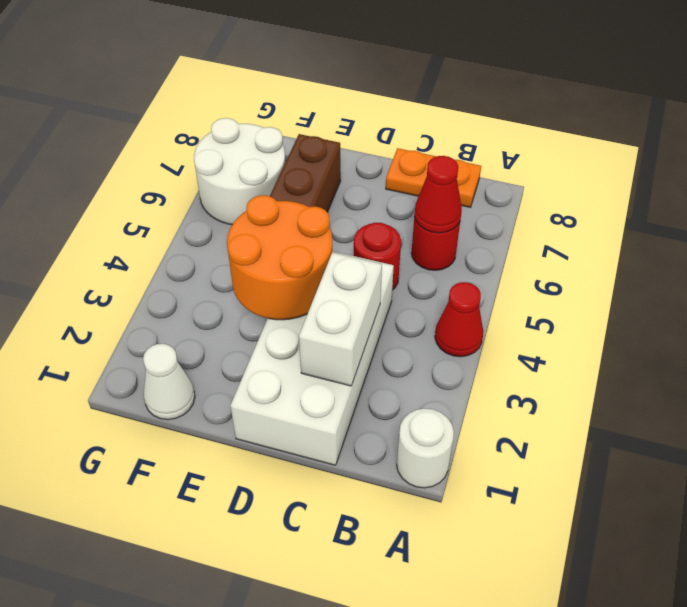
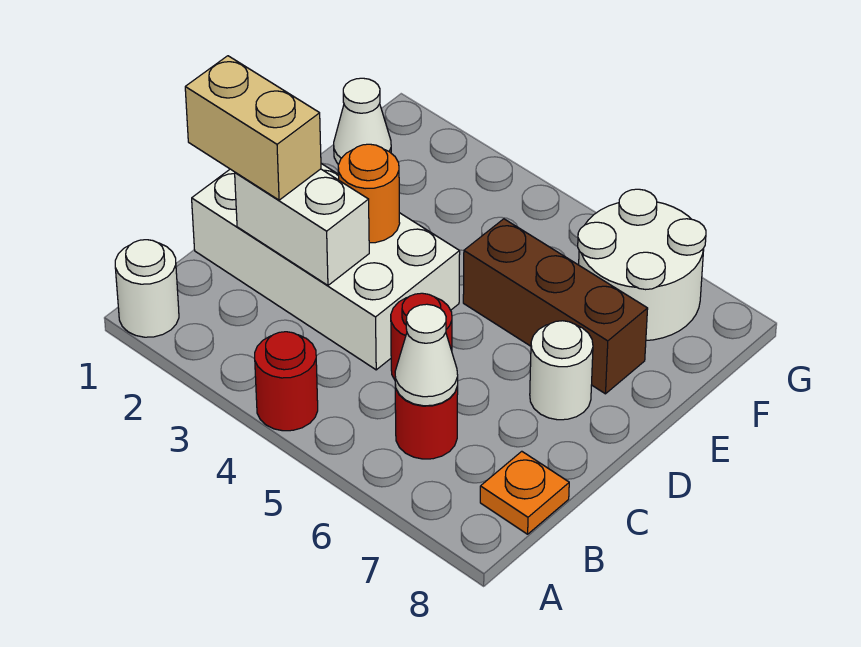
red cone A4 level 1 -> red round brick A4 level 1
red cone B6 level 2 -> white cone B6 level 2
orange plate B8:C8 level 1 -> orange plate B8 level 1
none -> tan brick C1:C2 level 3
orange round brick D3:E4 level 2 -> orange round brick D3 level 2
none -> white round brick D7 level 1

